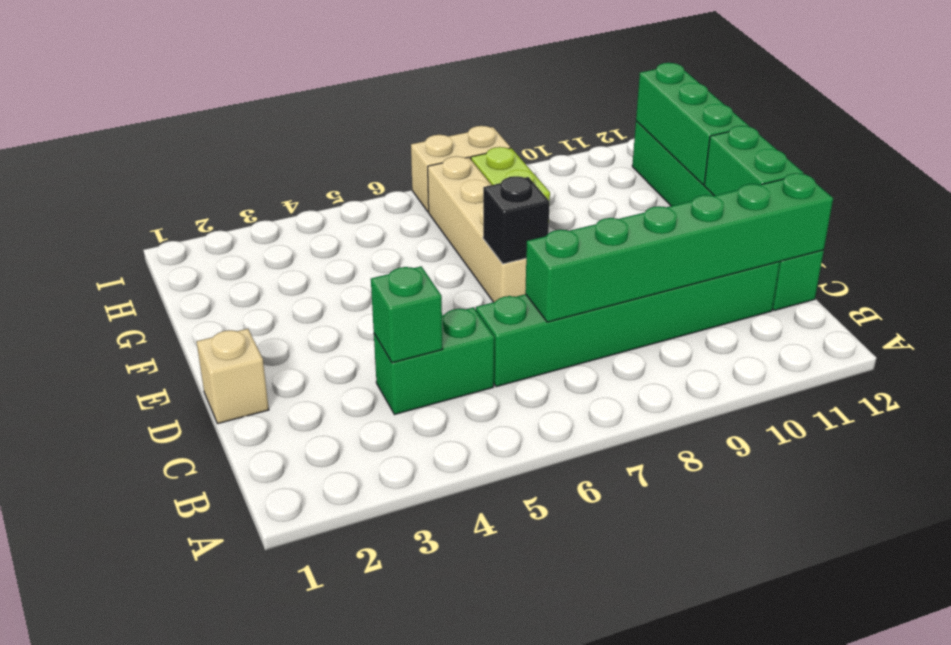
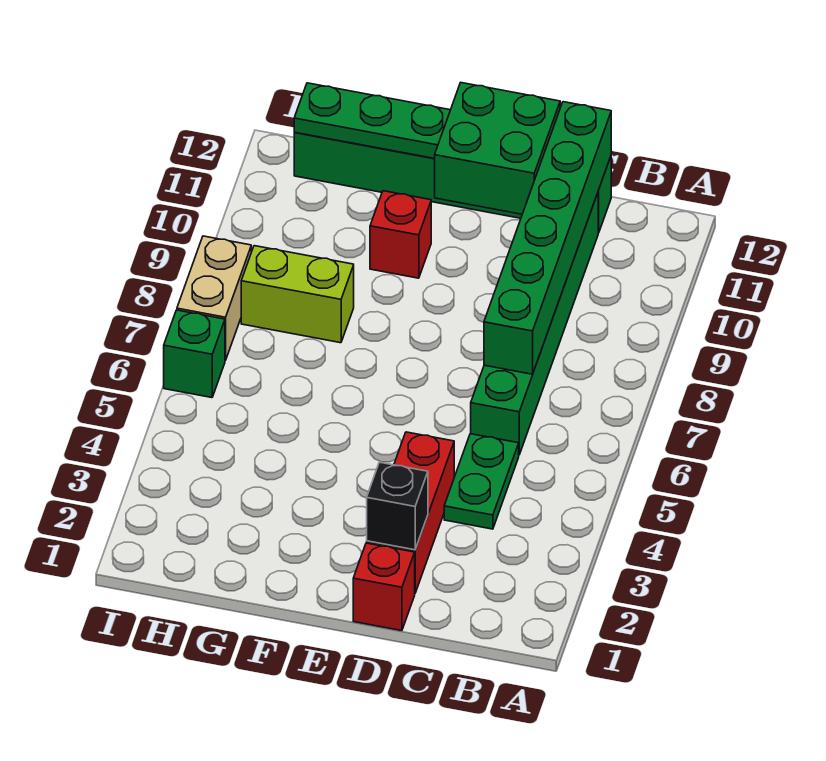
green brick C4:C5 level 1 -> green plate C4:C5 level 1
green brick C4 level 2 -> green brick I6 level 1
tan brick D1 level 1 -> red brick D1 level 1
none -> red brick D2:D4 level 1
green brick D12:E12 level 2 -> green brick D11:E12 level 2
tan brick E7:H7 level 1 -> none
black brick E7 level 2 -> black brick D2 level 2
none -> red brick F10 level 1
green brick F12:H12 level 2 -> green plate F12:H12 level 2

